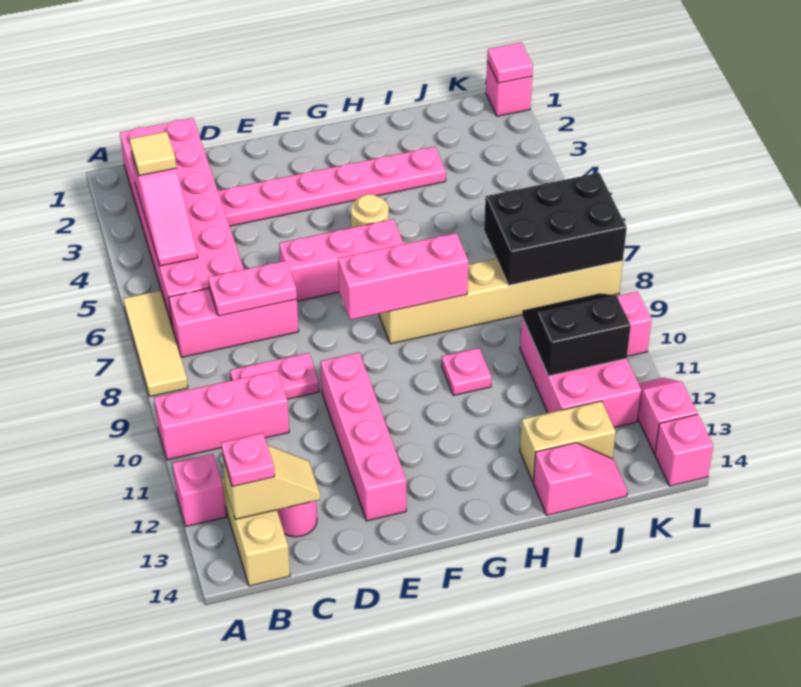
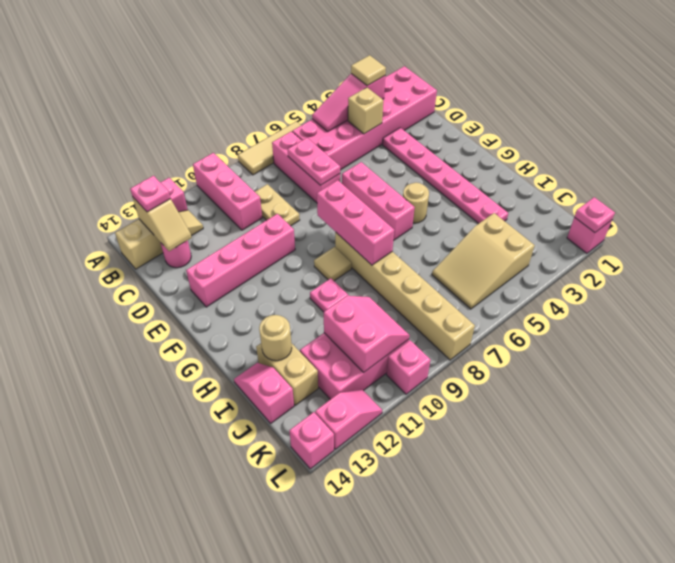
none -> tan brick C4 level 2
pink plate C9:D9 level 1 -> tan plate C9:D9 level 1
none -> tan tile G9 level 1
none -> tan round brick I13 level 2
pink slope I14:J14 level 1 top I -> pink slope I14:J14 level 1 top J
none -> tan slope J4:K6 level 1 top 4
black brick J7:L8 level 2 -> none
black slope J10:K11 level 2 top 11 -> pink slope J10:K11 level 2 top 11
pink tile L1 level 2 -> pink plate L1 level 2

